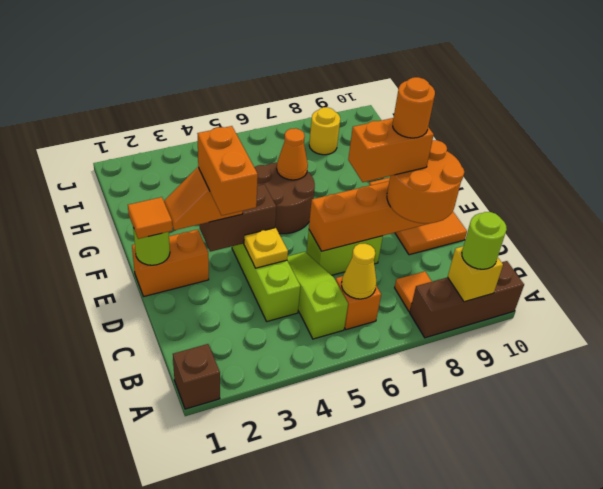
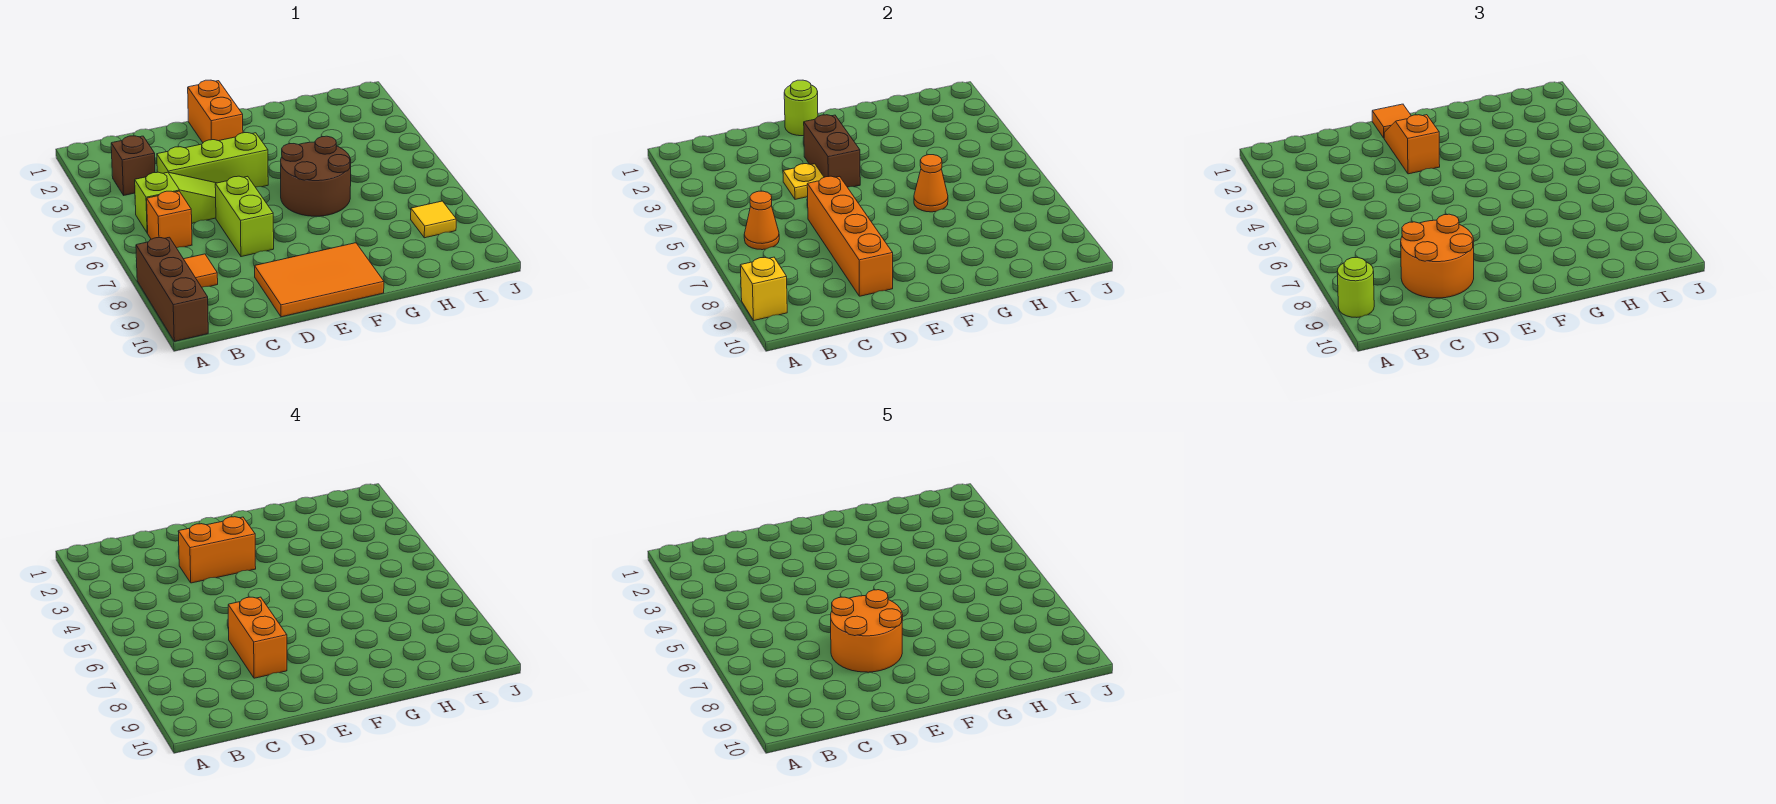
brown brick A1 level 1 -> brown brick B3 level 1
yellow cone B6 level 2 -> orange cone B6 level 2
orange round brick D8 level 5 -> orange round brick D7:E8 level 5
yellow round brick I8 level 1 -> yellow tile I8 level 1

